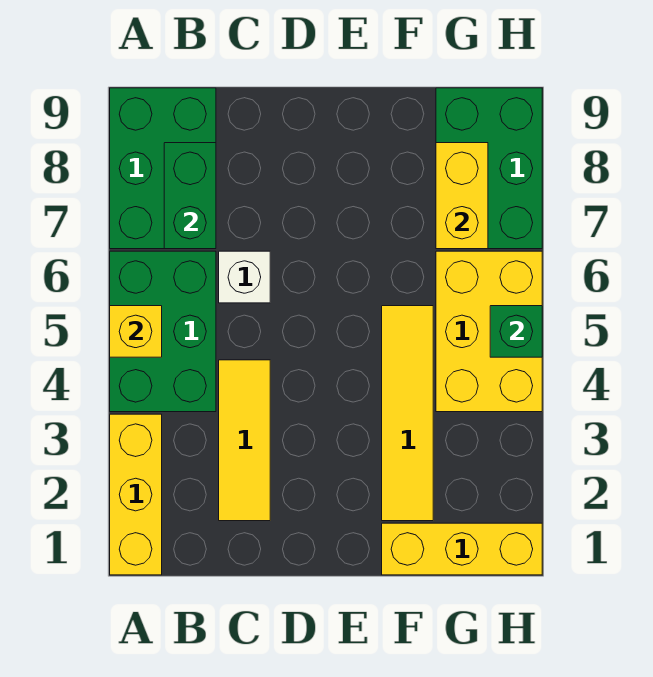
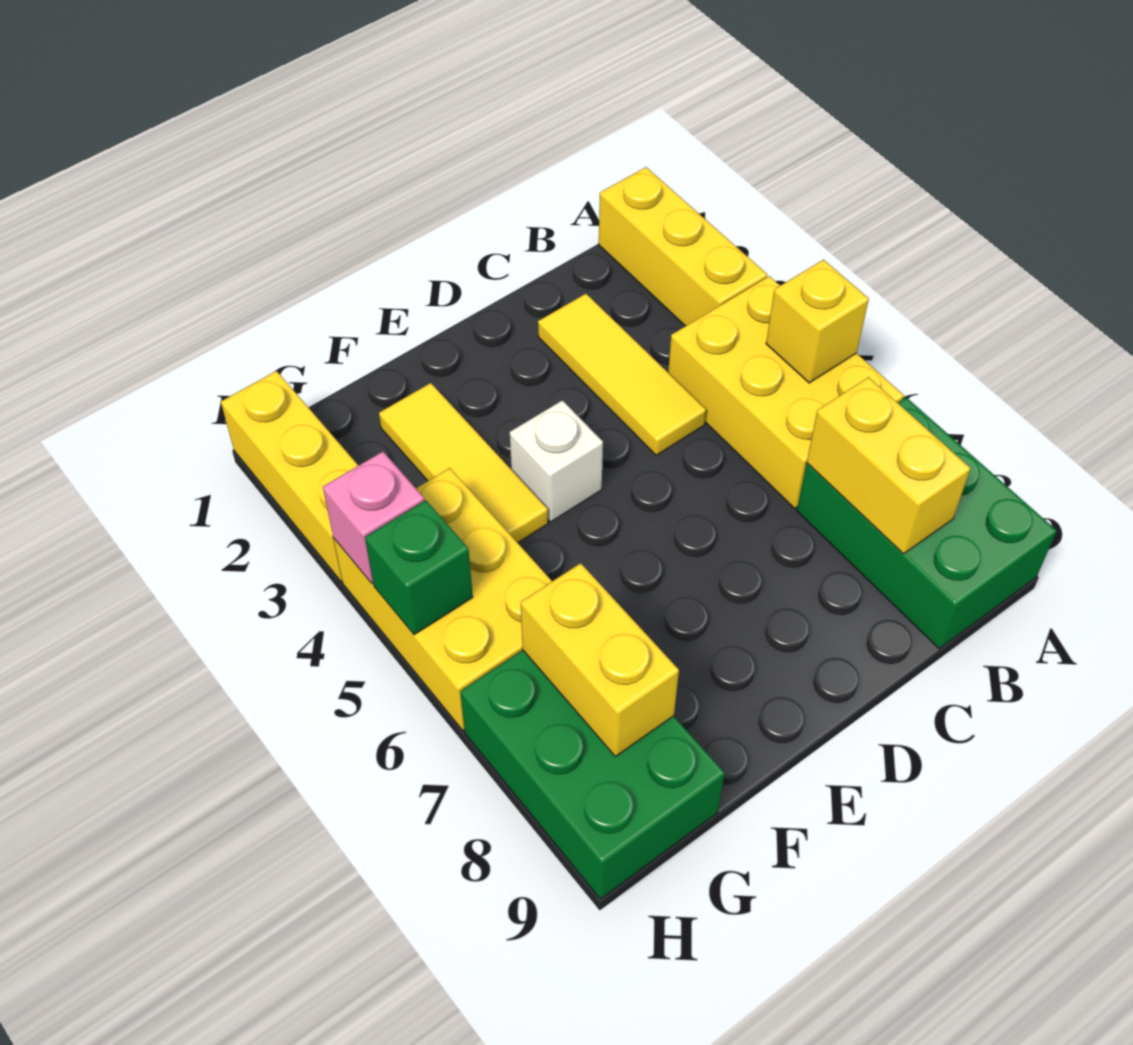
green brick A4:B6 level 1 -> yellow brick A4:B6 level 1
green brick B7:B8 level 2 -> yellow brick B7:B8 level 2
white brick C6 level 1 -> white brick E4 level 1
yellow brick F1:H1 level 1 -> yellow brick H1:H3 level 1
yellow tile F2:F5 level 1 -> yellow tile F2:F4 level 1
none -> pink brick H4 level 2

